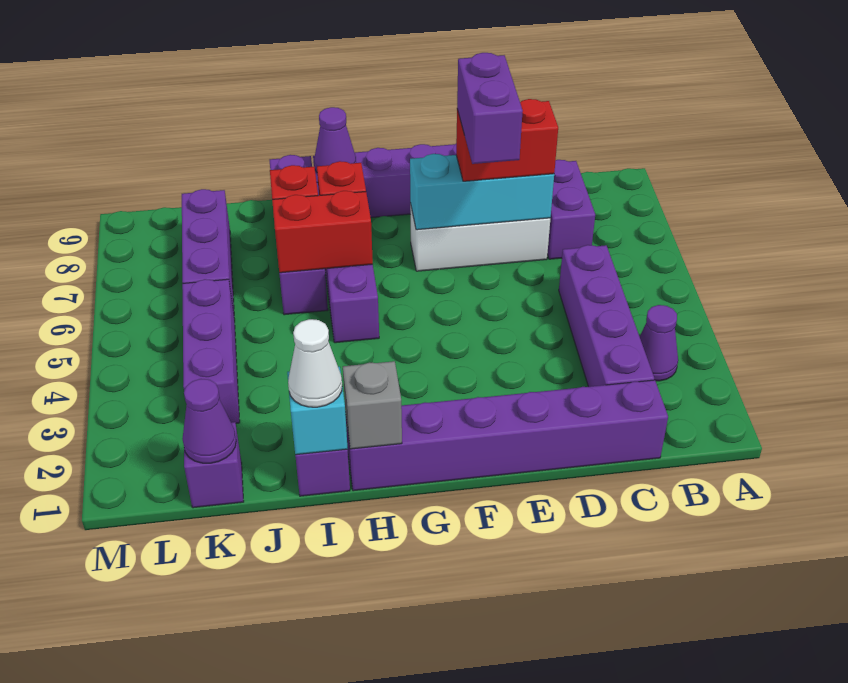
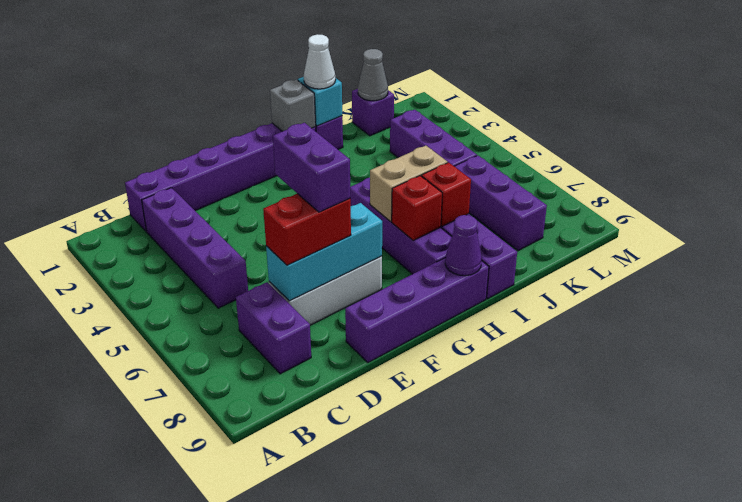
purple cone B3 level 1 -> none
red brick H6:I6 level 2 -> tan brick H6:I6 level 2
purple cone K1 level 2 -> grey cone K1 level 2

